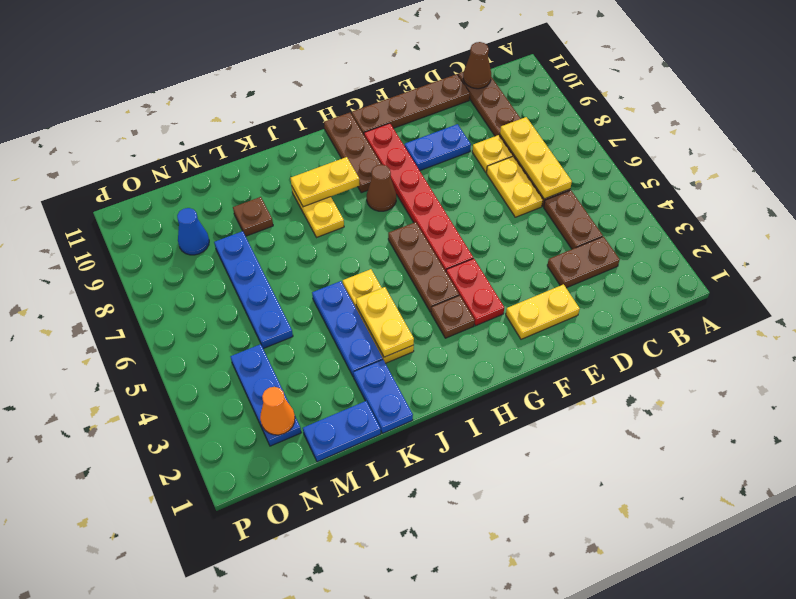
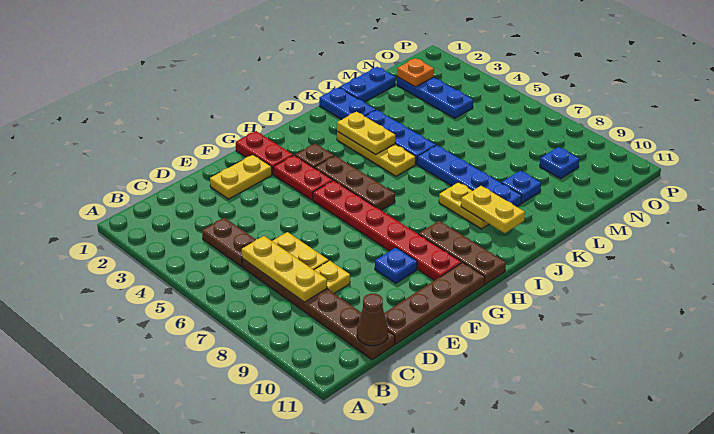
brown plate C3:D3 level 1 -> none
blue plate E9:F9 level 1 -> blue plate F9 level 1
none -> red plate G1:G2 level 1
brown cone H8 level 1 -> none
yellow plate I9:J9 level 2 -> yellow plate J9:J10 level 2
brown plate L9 level 1 -> blue plate L9 level 1
blue plate M5:M8 level 1 -> blue plate K6:K9 level 1
orange cone N2 level 2 -> orange plate N2 level 2
blue cone N9 level 1 -> blue plate N9 level 1

